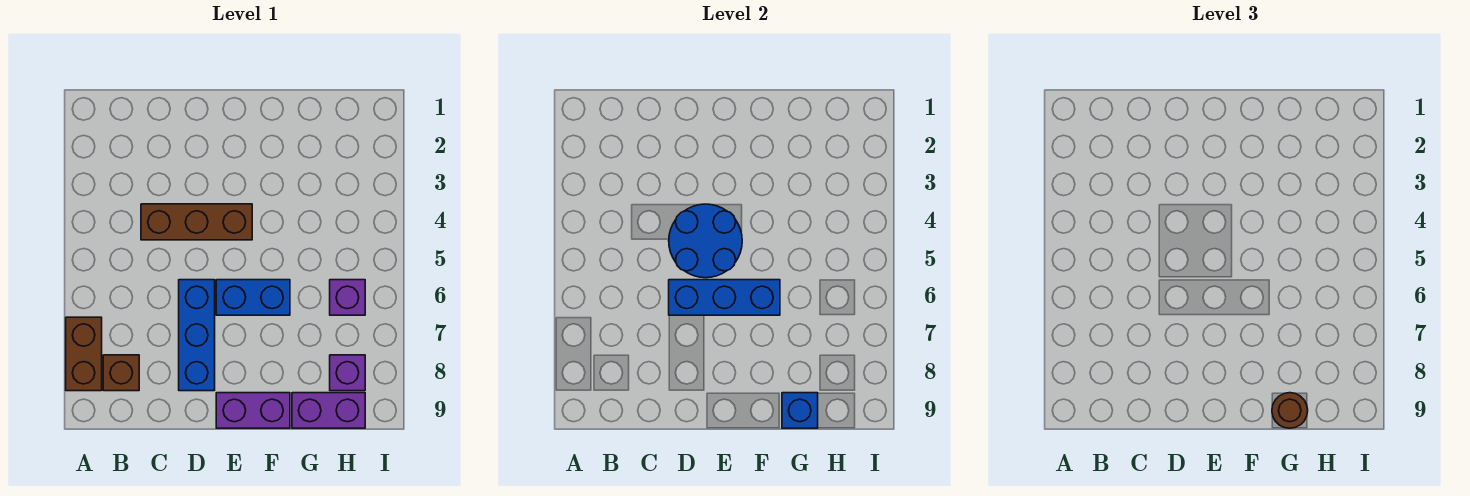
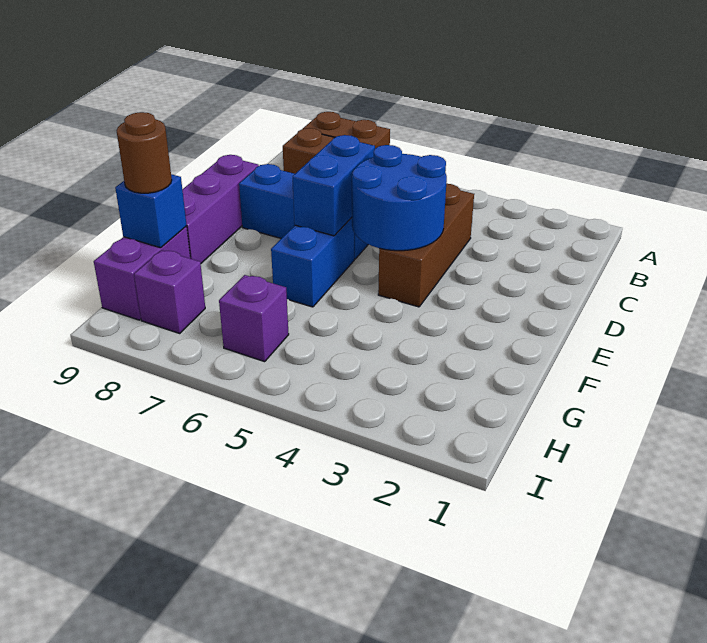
blue brick D6:F6 level 2 -> blue brick D6:E6 level 2
purple brick E9:F9 level 1 -> purple brick D9:F9 level 1

